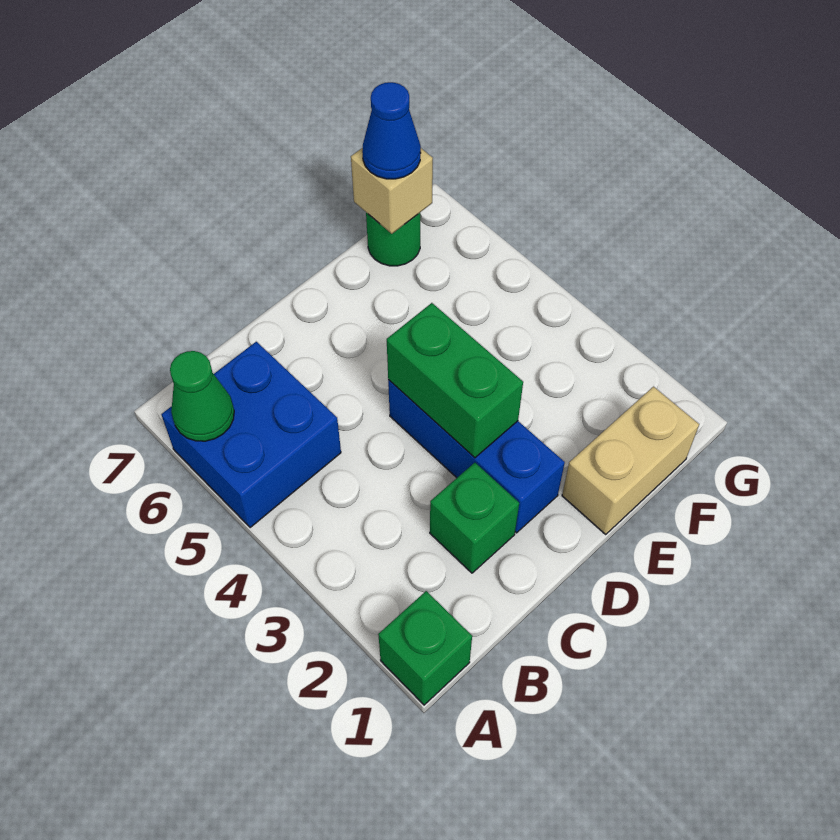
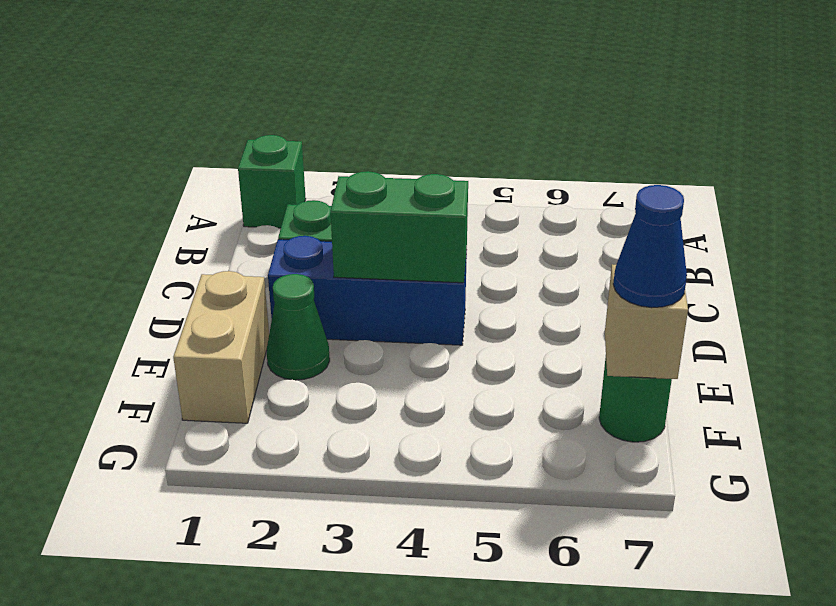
blue brick A5:B6 level 1 -> none
green cone A6 level 2 -> green cone E2 level 1

